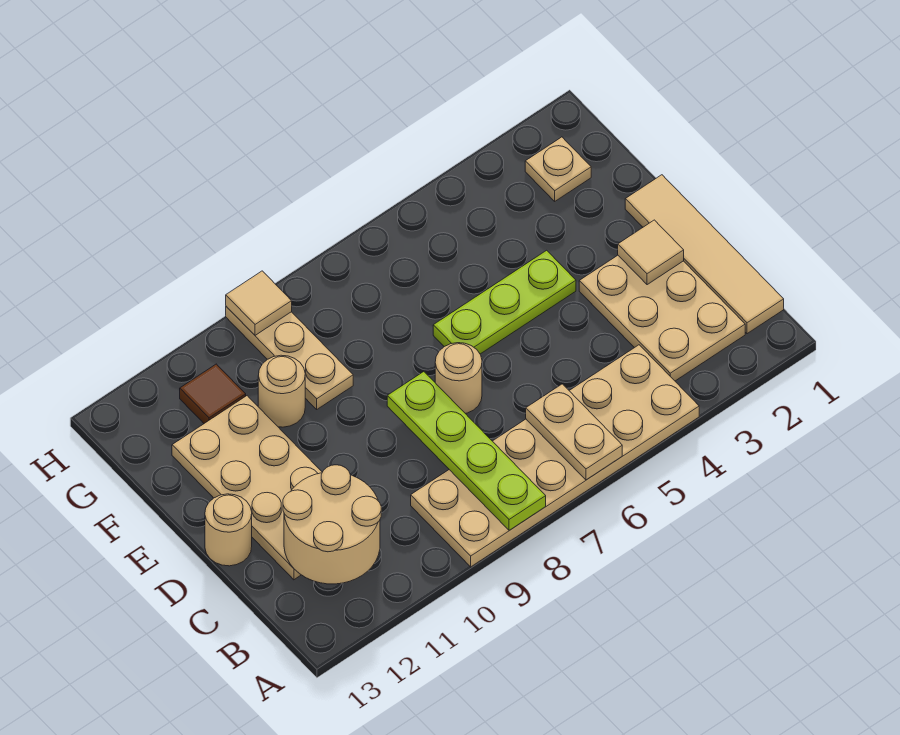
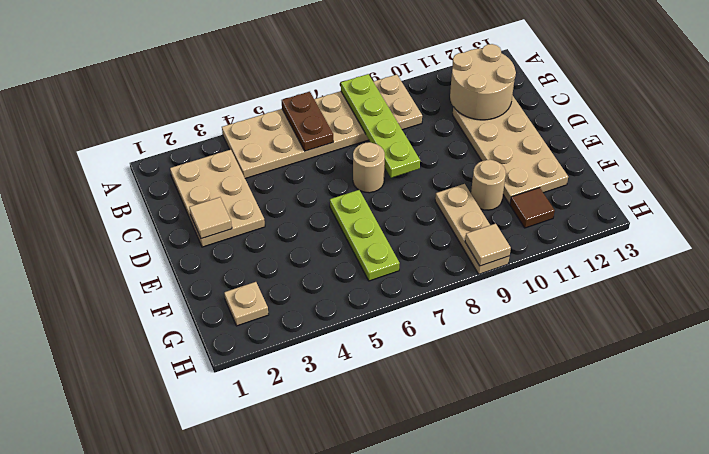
tan plate A6:B6 level 2 -> brown plate A6:B6 level 2
tan tile B1:E1 level 1 -> none
tan round brick D13 level 1 -> none
lime plate E4:E6 level 1 -> lime plate E6:G6 level 1

